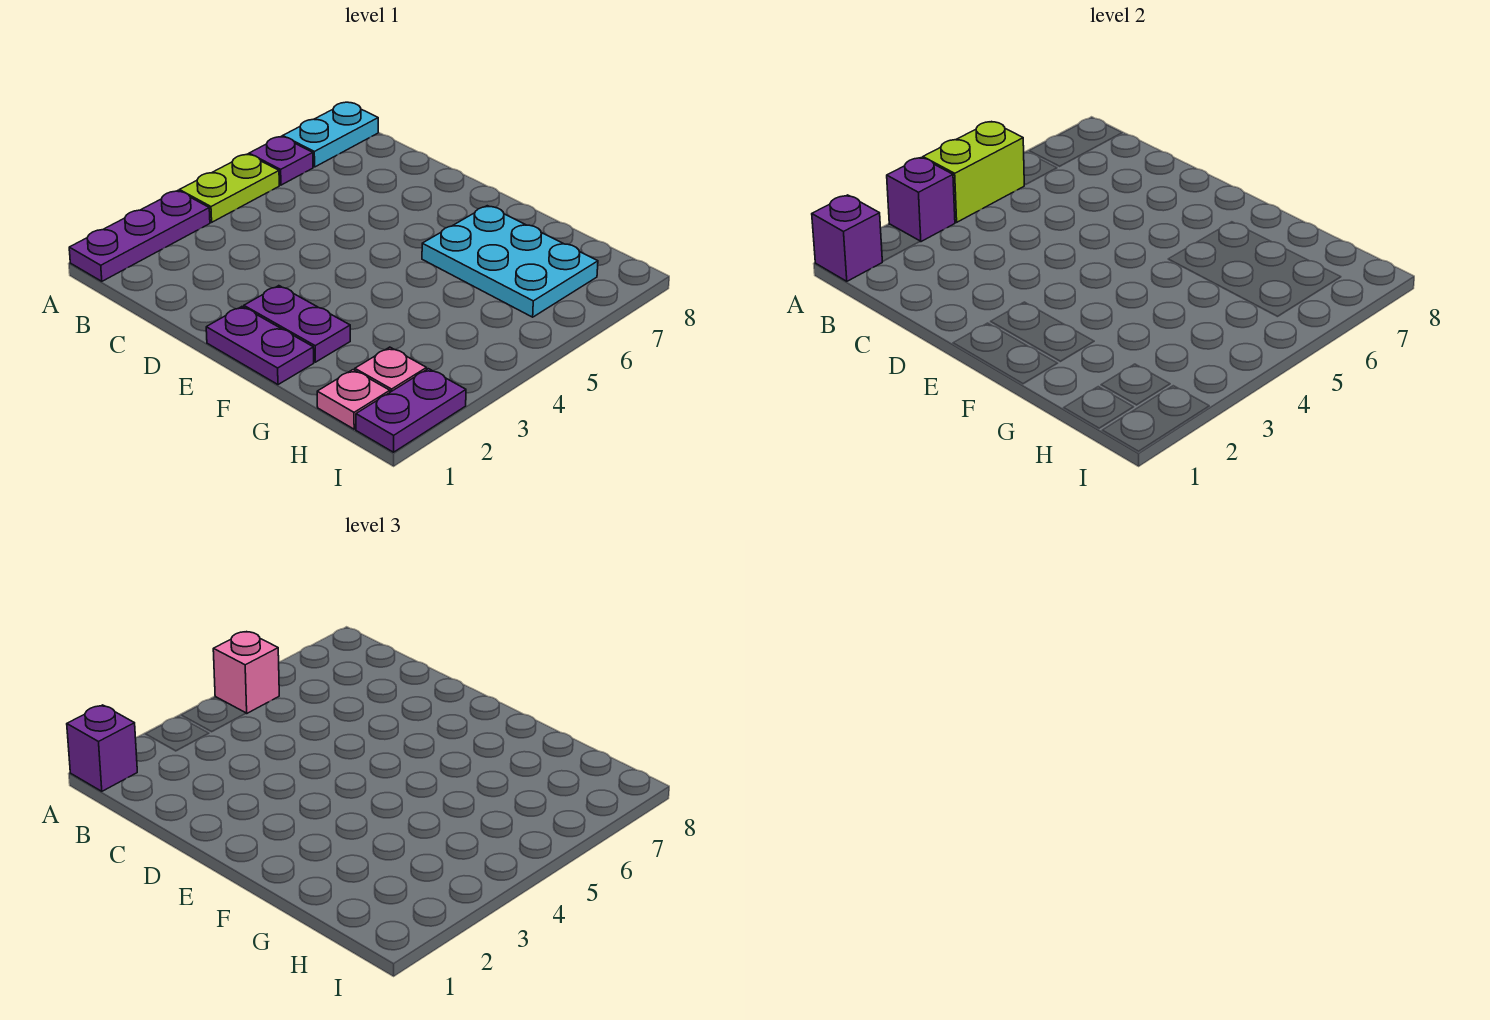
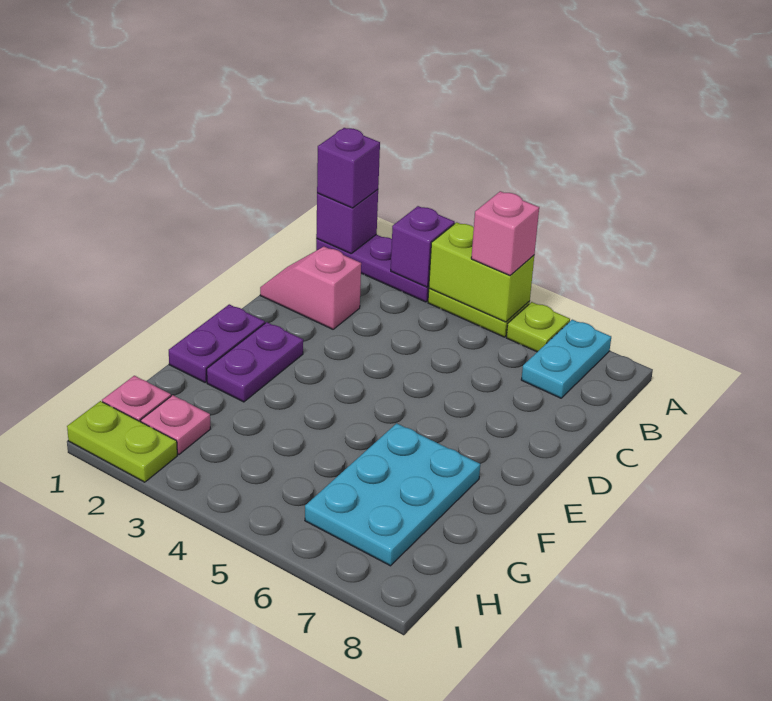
purple plate A6 level 1 -> lime plate A6 level 1
cyan plate A7:A8 level 1 -> cyan plate A7:B7 level 1
none -> pink slope C1:C2 level 1 top 2
purple plate I1:I2 level 1 -> lime plate I1:I2 level 1

